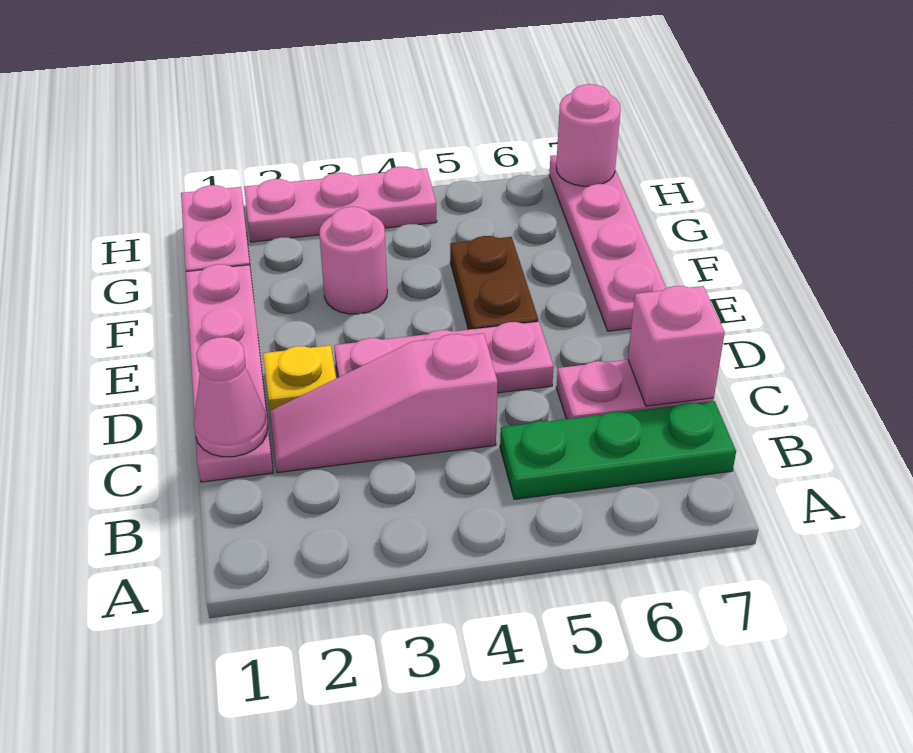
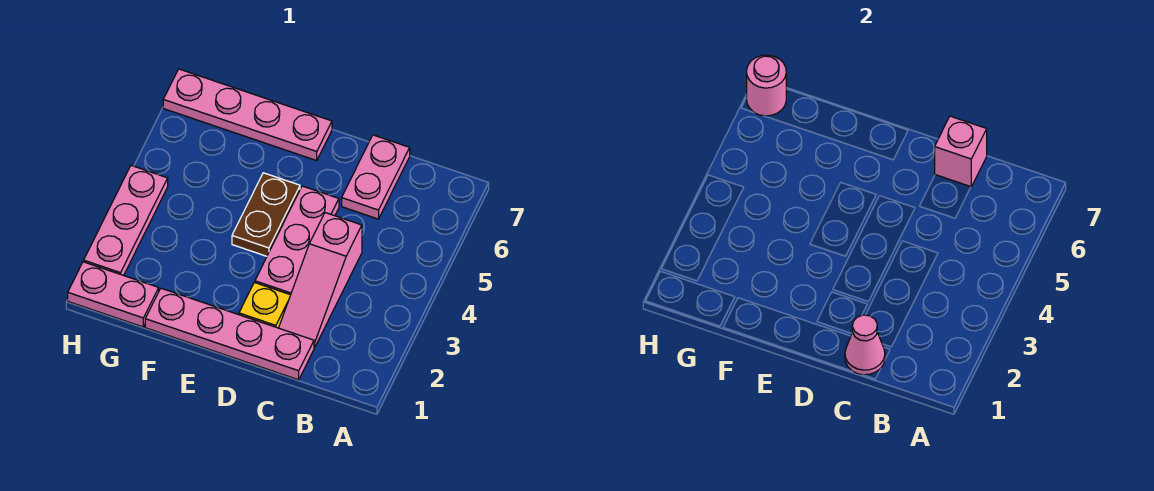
green plate B5:B7 level 1 -> none
brown plate E5:F5 level 1 -> brown plate E4:E5 level 1
pink round brick F3 level 1 -> none

